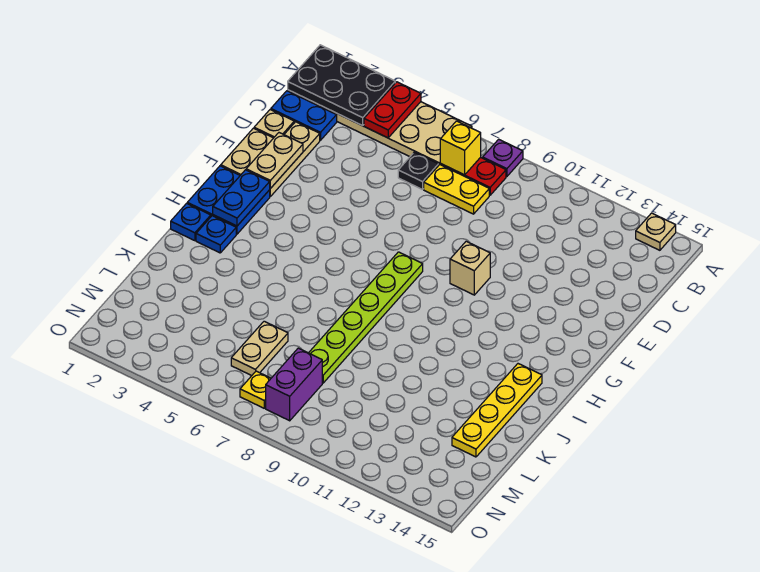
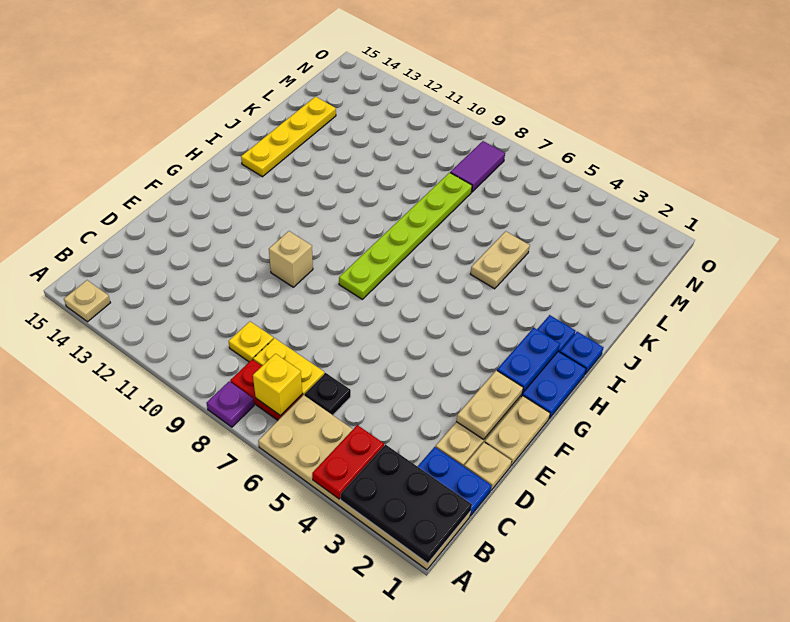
tan plate L6:M6 level 1 -> tan plate J5:K5 level 1
purple brick M8:N8 level 1 -> purple tile M8:N8 level 1
yellow plate N7 level 1 -> yellow plate C9 level 1

